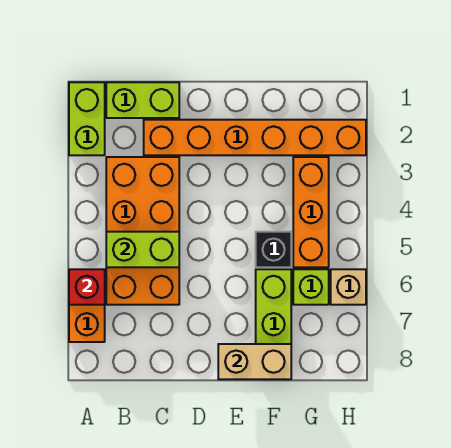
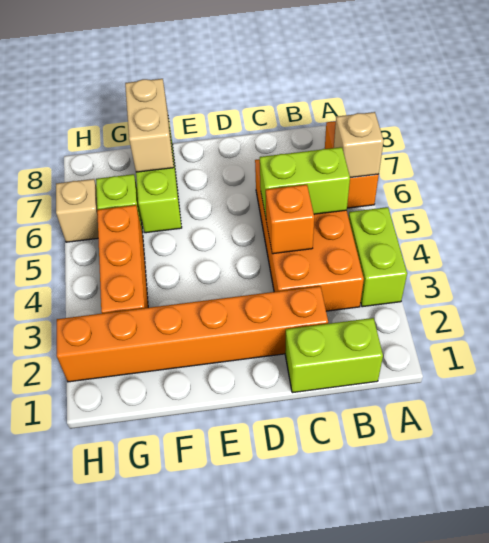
lime brick A1:A2 level 1 -> lime brick A3:A4 level 1
red brick A6 level 2 -> tan brick A6 level 2
none -> orange brick C4 level 2
tan brick E8:F8 level 2 -> tan brick F7:F8 level 2
black brick F5 level 1 -> none

